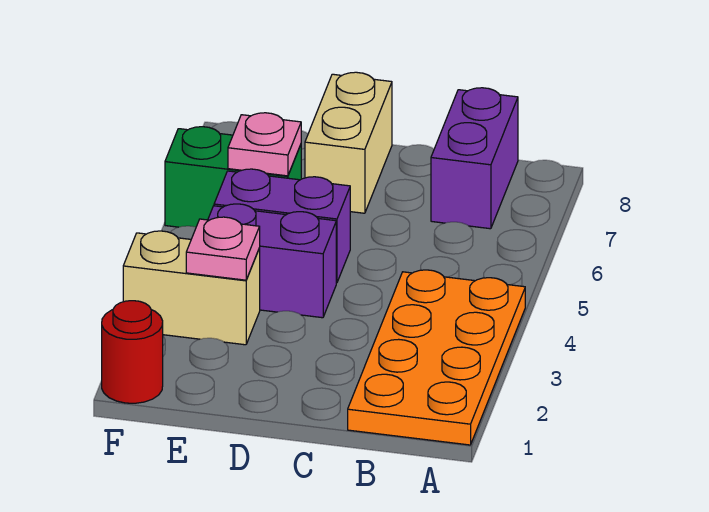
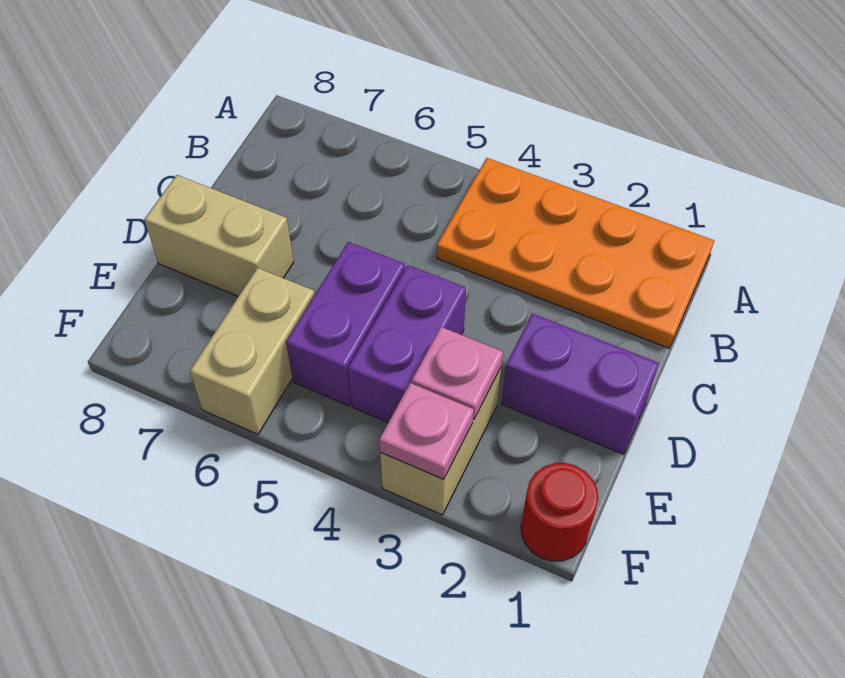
purple brick B7:B8 level 1 -> purple brick D1:D2 level 1
green brick E6:F6 level 1 -> tan brick E6:F6 level 1
pink plate E6 level 2 -> pink plate F3 level 2

